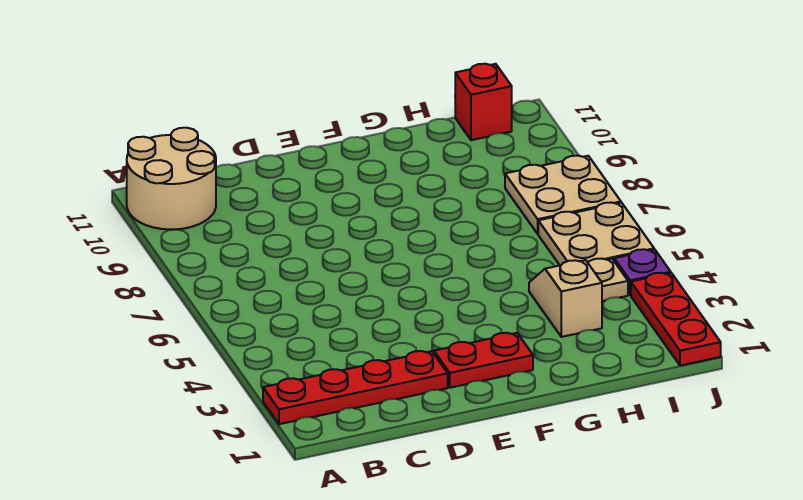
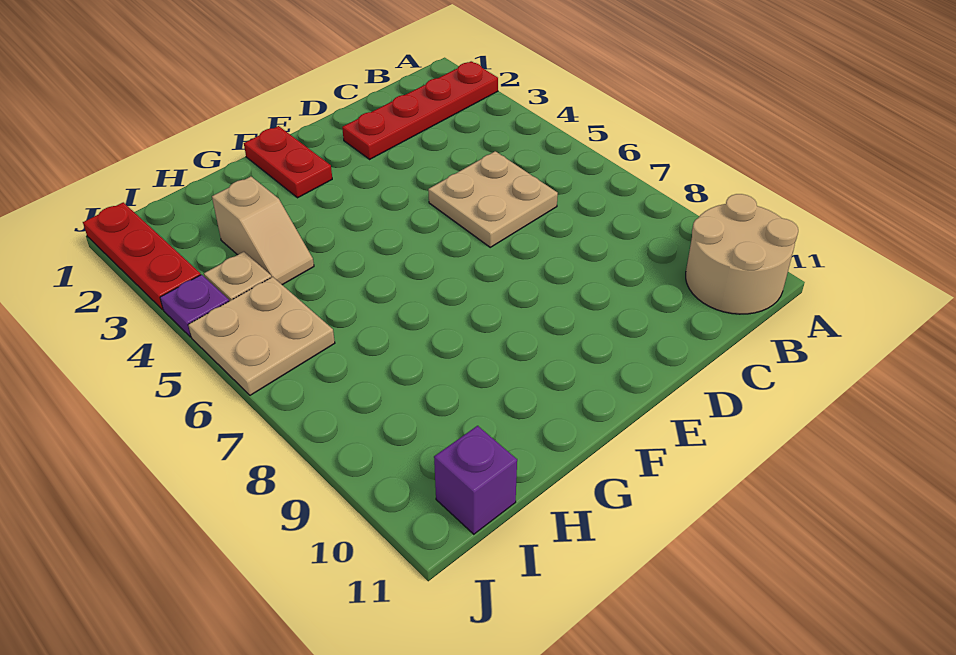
red plate E2:F2 level 1 -> red plate F1:F2 level 1
tan plate I7:J8 level 1 -> tan plate C5:D6 level 1
red brick I11 level 1 -> purple brick I11 level 1

